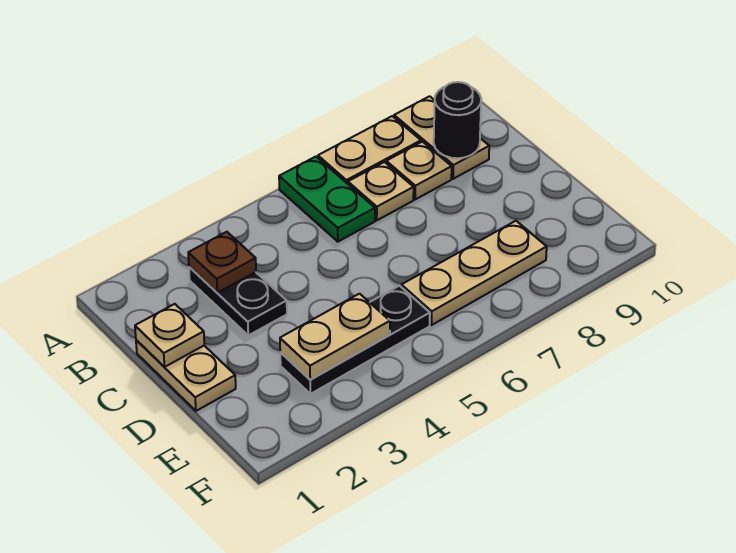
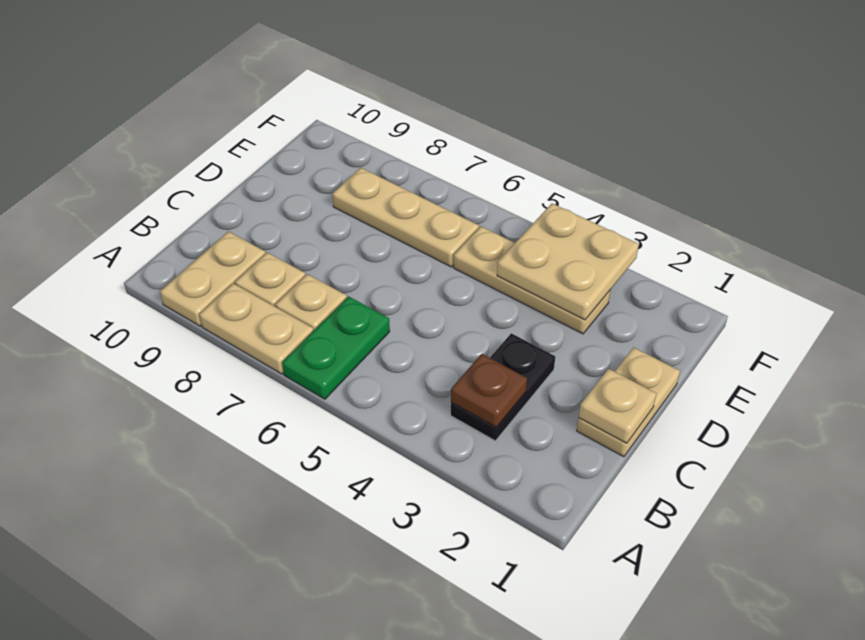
black round brick B9 level 2 -> none
black plate E3:E5 level 1 -> tan plate E3:E5 level 1
tan plate E3:E4 level 2 -> tan plate E3:F4 level 2

